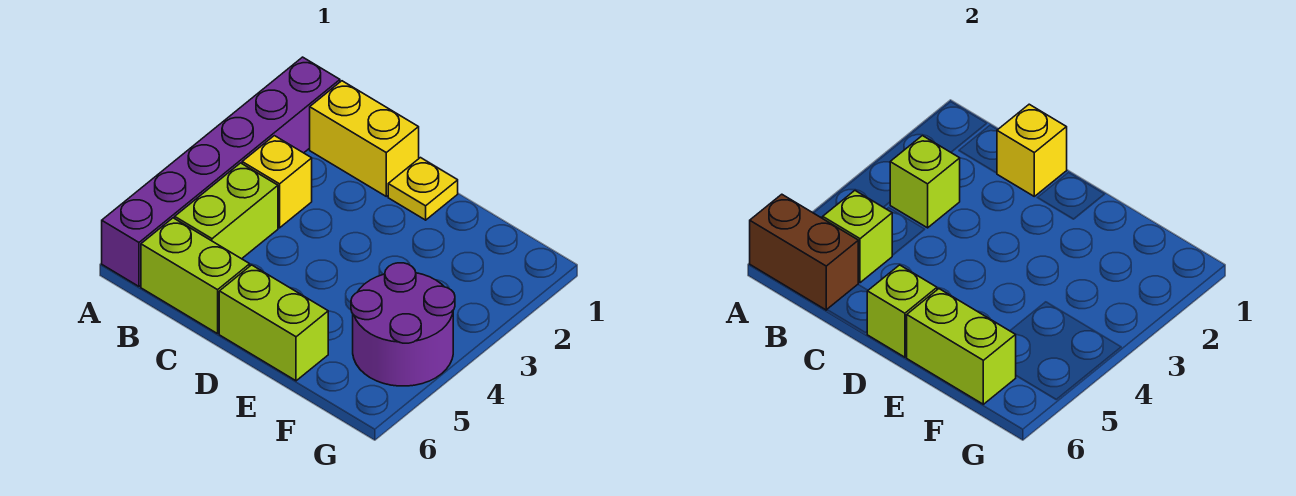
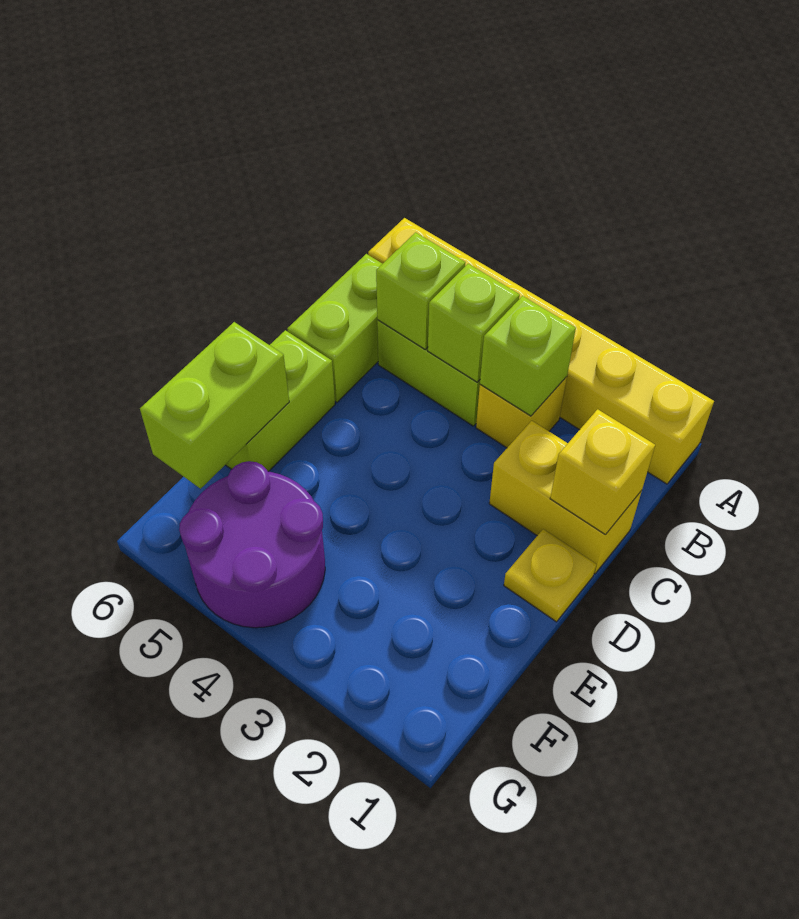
purple brick A1:A6 level 1 -> yellow brick A1:A6 level 1
brown brick A6:B6 level 2 -> none
yellow brick B1:C1 level 1 -> yellow brick C1:C2 level 1
lime brick D6 level 2 -> lime brick B4 level 2

